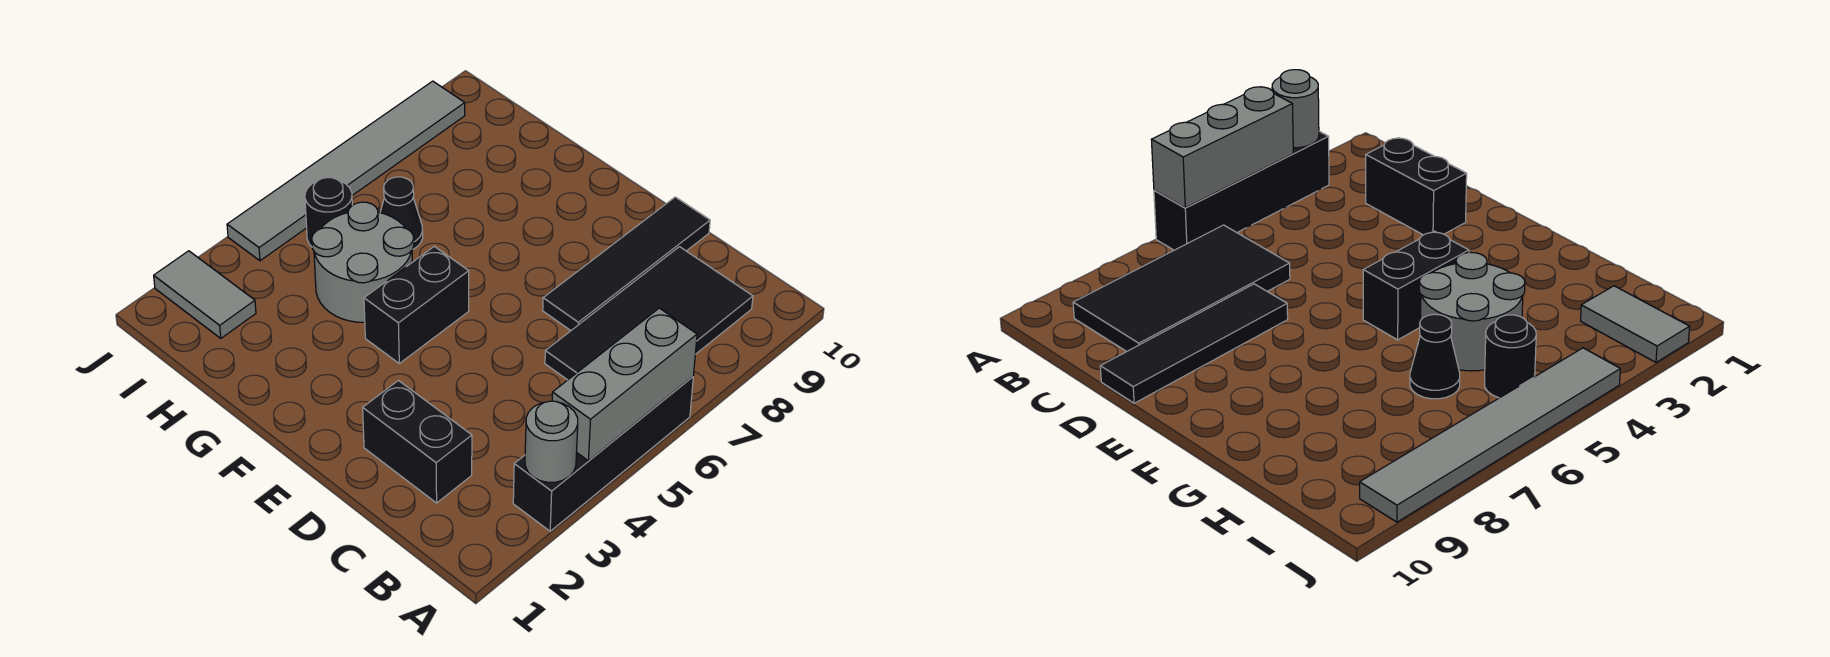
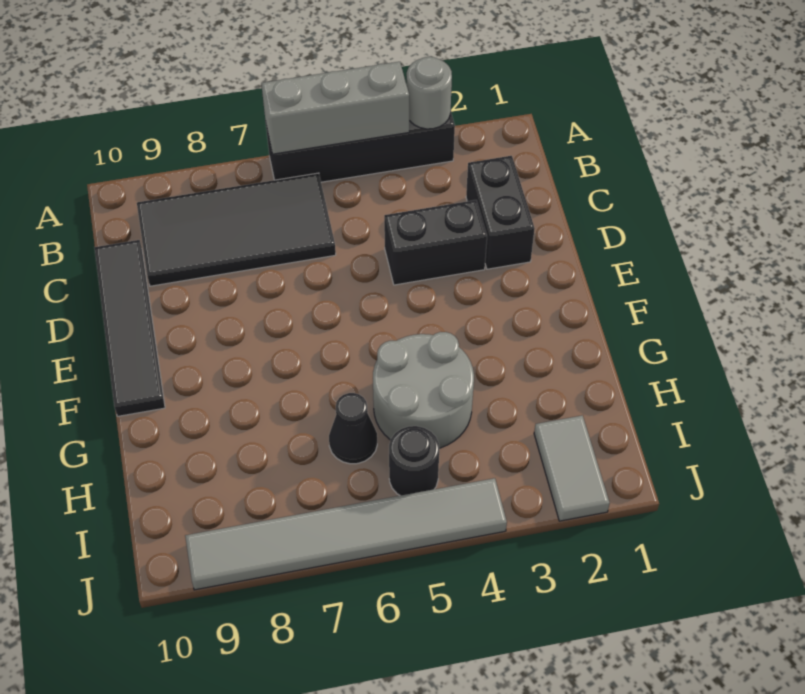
black tile D7:D10 level 1 -> black tile C10:F10 level 1
black brick F4:F5 level 1 -> black brick D3:D4 level 1

